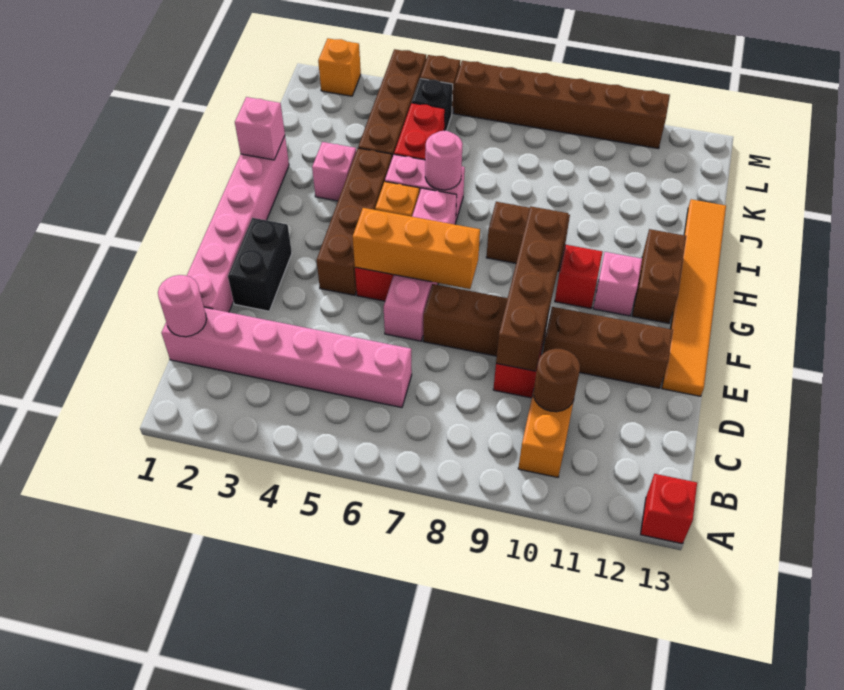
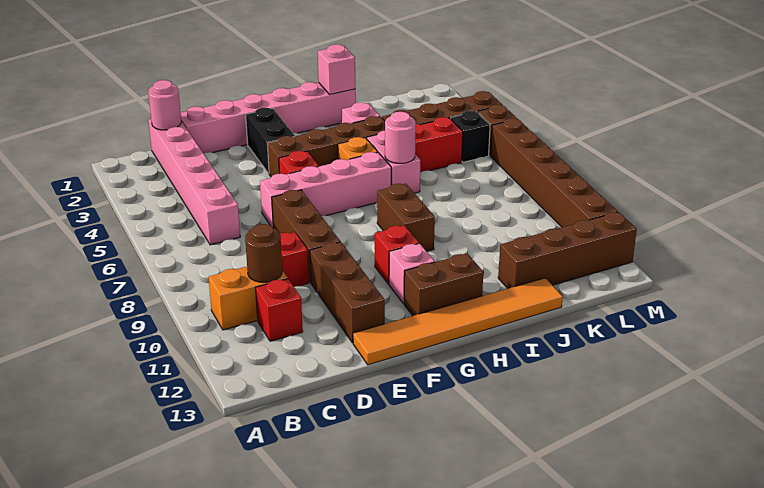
red brick A13 level 1 -> red brick C11 level 1
brown brick D9:G9 level 2 -> brown brick J12:M12 level 1
black brick E2:F2 level 1 -> black brick F2:F3 level 1
orange brick F5:F7 level 2 -> none
orange brick M2 level 1 -> none

